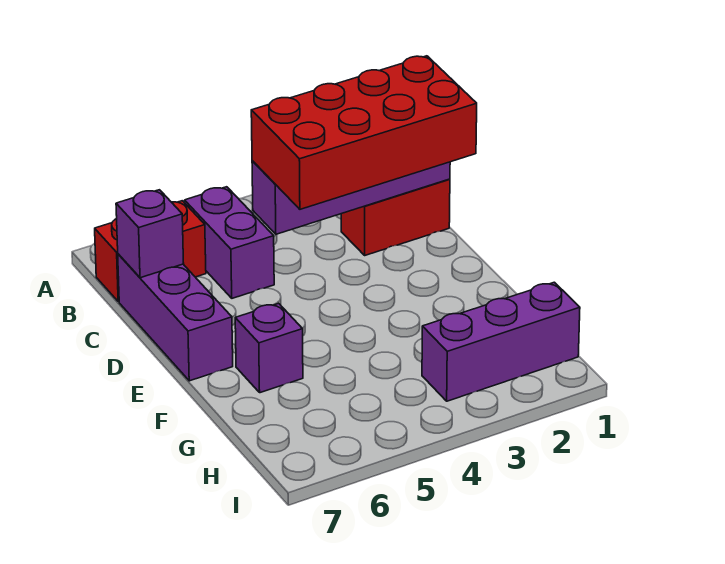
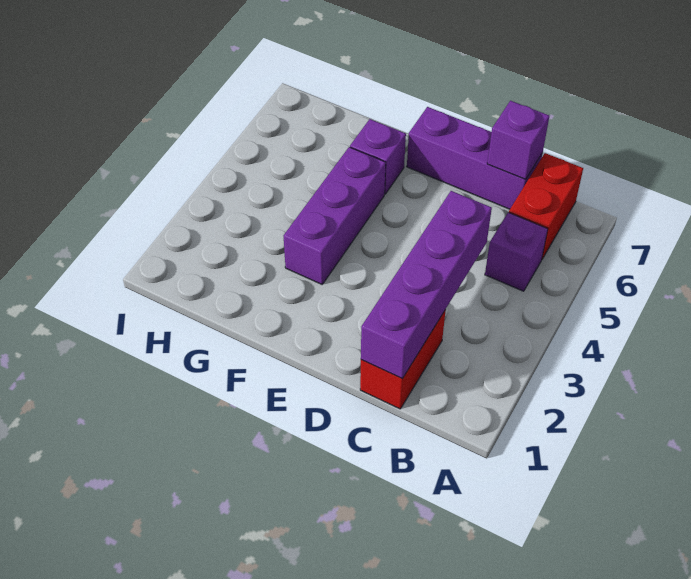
purple brick B5:C5 level 1 -> purple brick B5 level 1
red brick C1:D4 level 3 -> none
purple brick H1:H3 level 1 -> purple brick F3:F5 level 1

